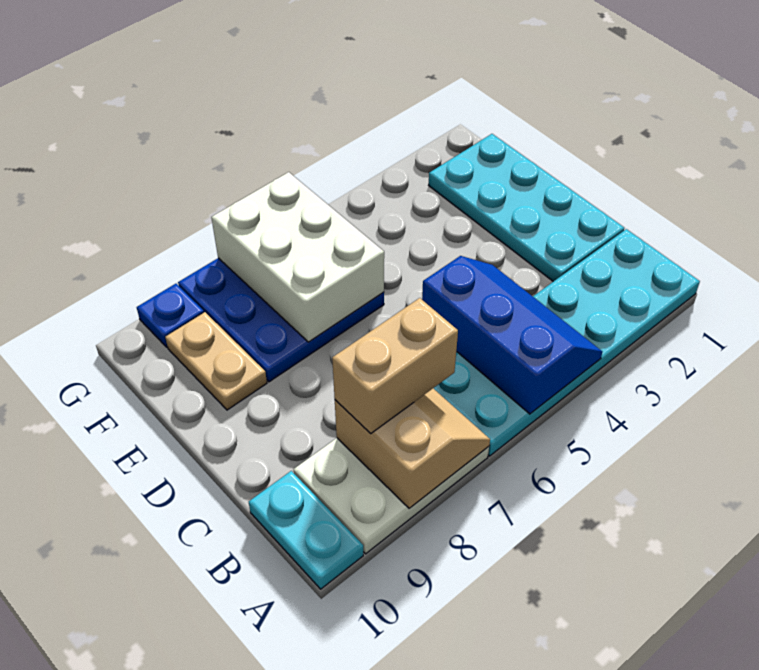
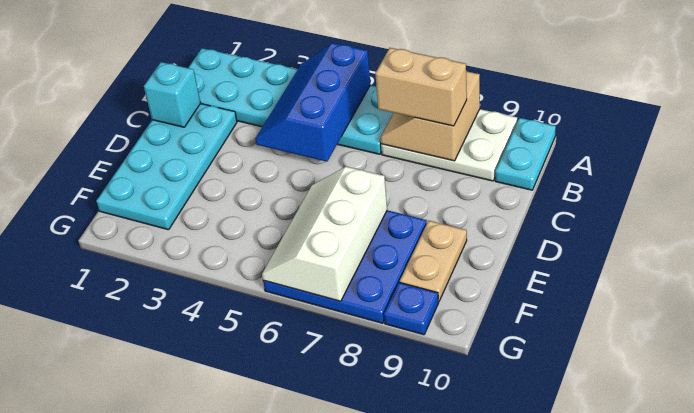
none -> cyan brick C1 level 2
white brick E6:G7 level 2 -> white slope E6:G7 level 2 top 7

